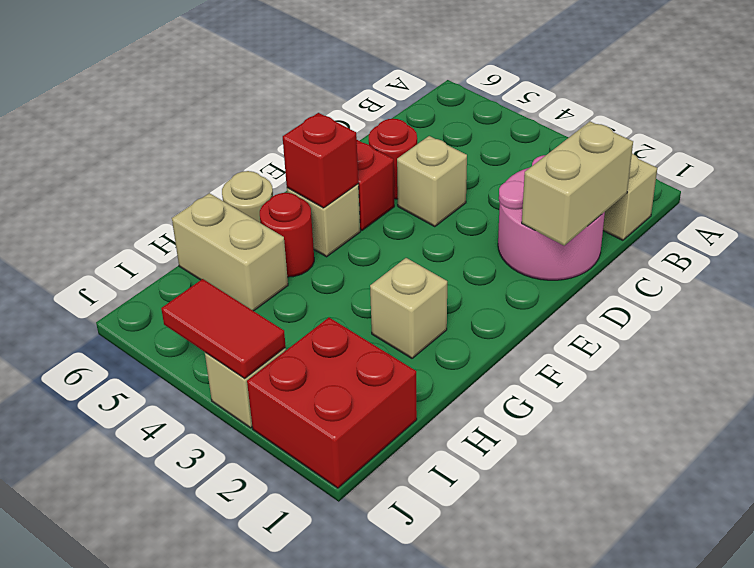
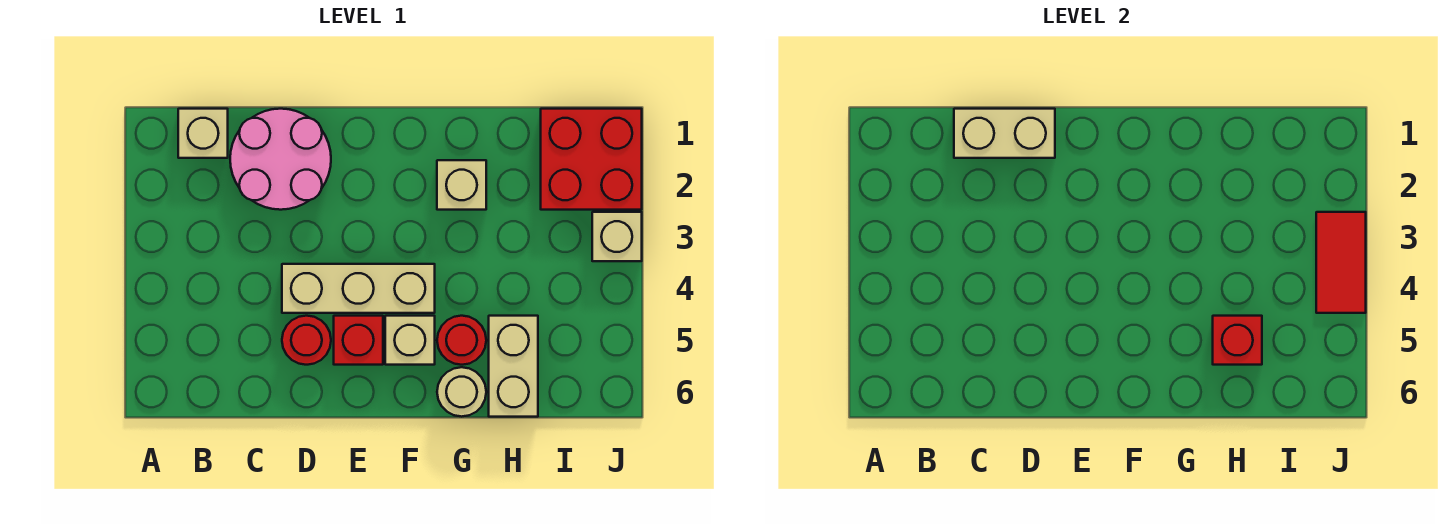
tan brick D4 level 1 -> tan brick D4:F4 level 1
red brick F5 level 2 -> red brick H5 level 2

